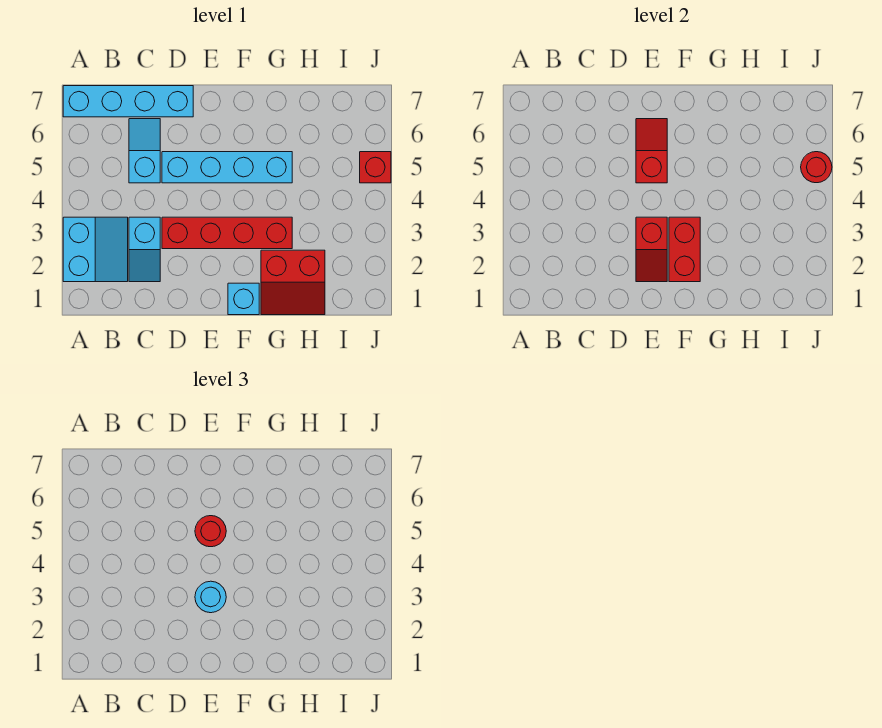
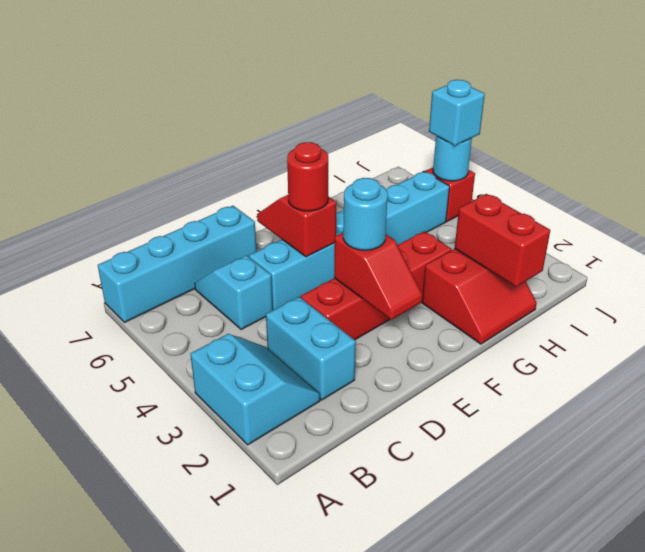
cyan slope C2:C3 level 1 top 3 -> cyan brick C2:C3 level 1
cyan brick D5:G5 level 1 -> cyan brick D5:I5 level 1
cyan brick F1 level 1 -> cyan brick J5 level 3
red brick F2:F3 level 2 -> red brick H1:H2 level 2
red round brick J5 level 2 -> cyan round brick J5 level 2

